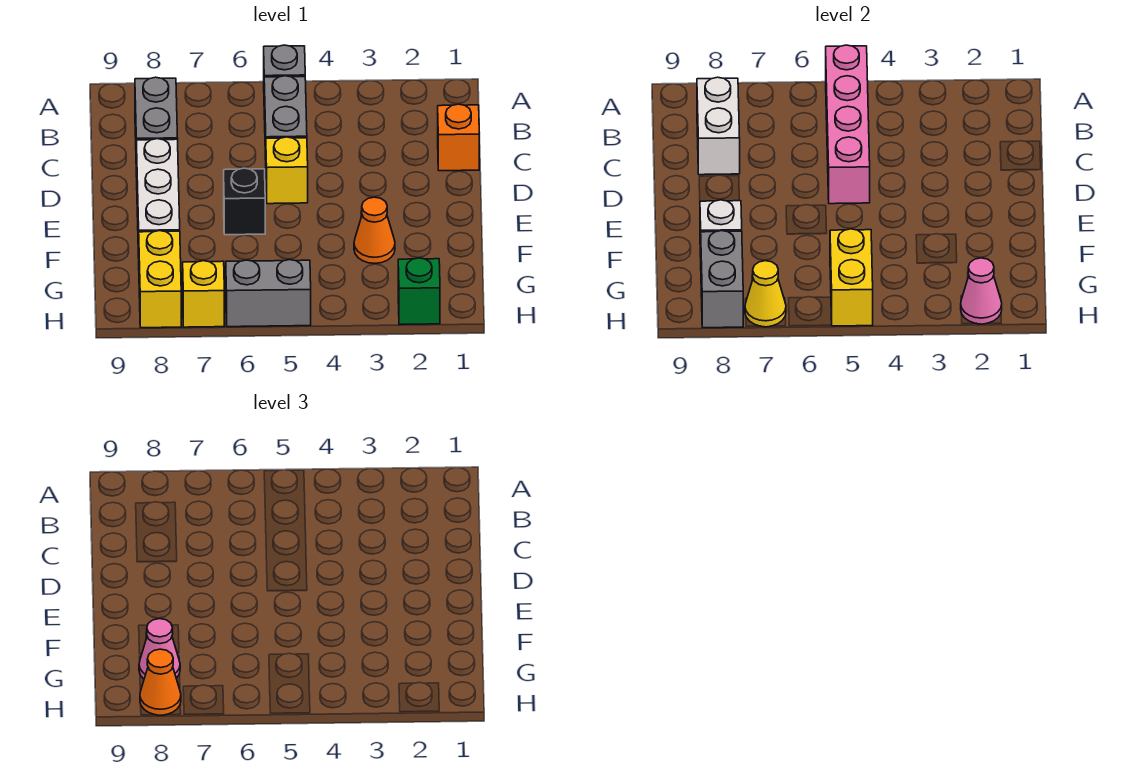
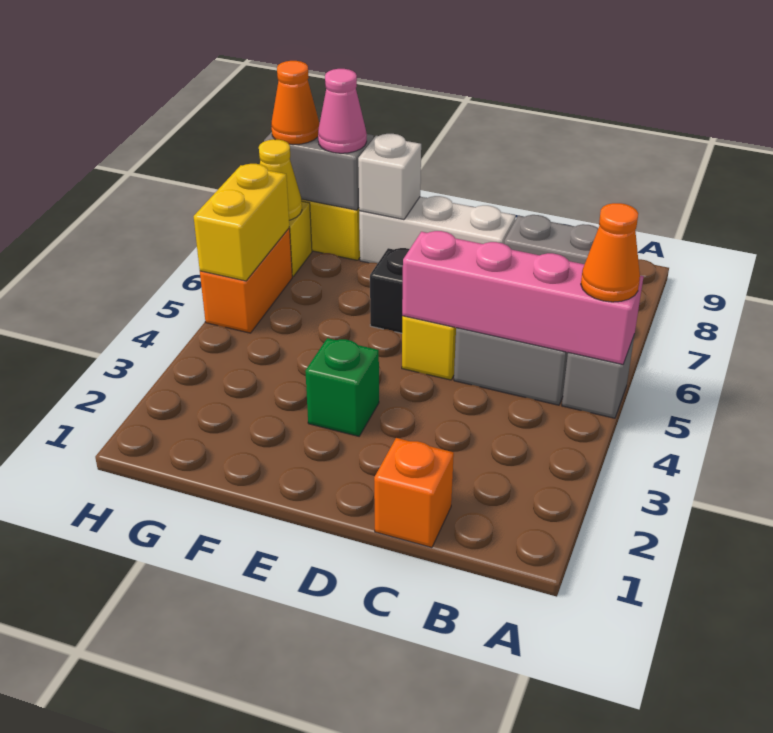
white brick B8:C8 level 2 -> none
orange cone F3 level 1 -> orange cone A5 level 3
yellow brick G5:H5 level 2 -> yellow brick H5:H6 level 2
green brick H2 level 1 -> green brick E3 level 1
pink cone H2 level 2 -> none
grey brick H5:H6 level 1 -> orange brick H5:H6 level 1

